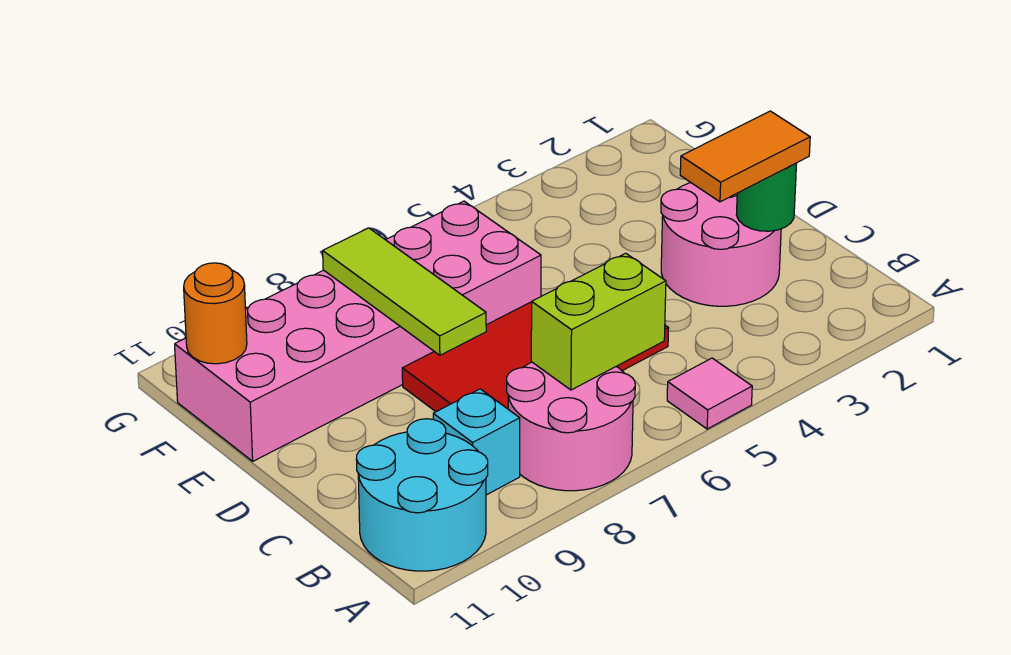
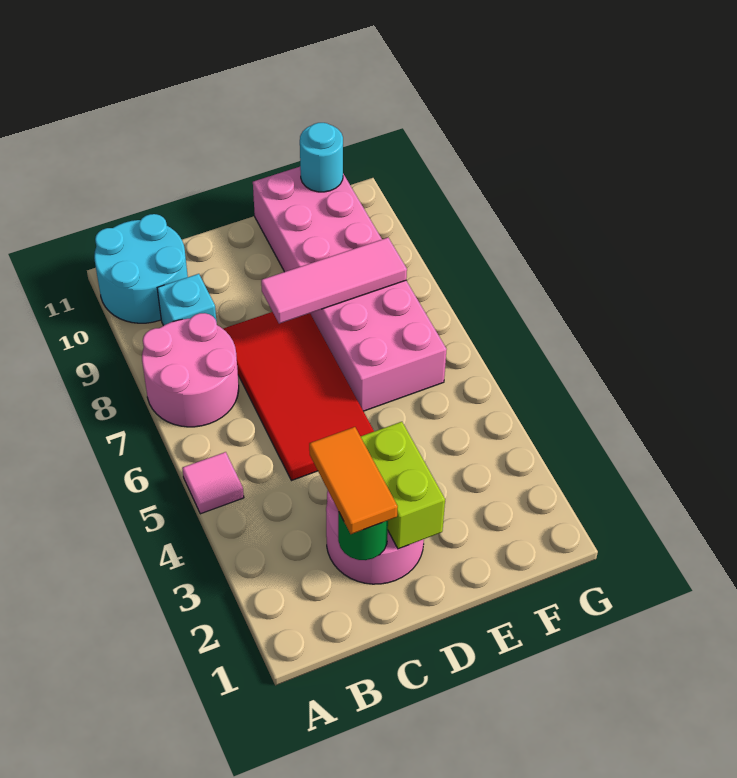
lime brick B6:B7 level 2 -> lime brick D2:D3 level 2
lime tile D8:F8 level 2 -> pink tile D8:F8 level 2
orange round brick F11 level 2 -> cyan round brick F11 level 2

